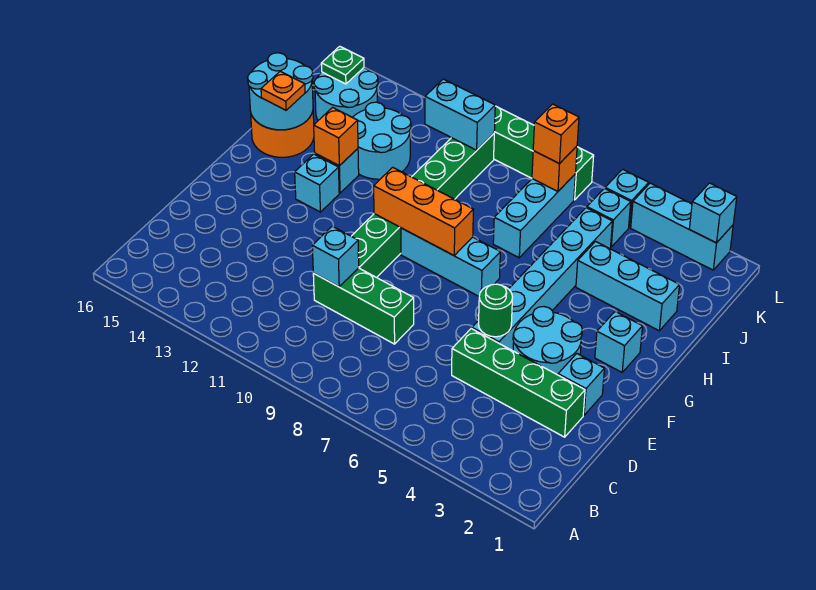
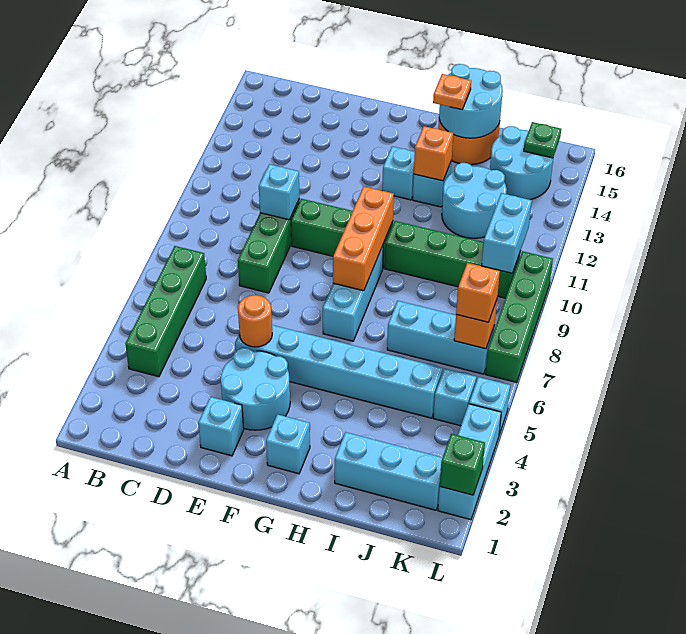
green brick D2:D5 level 1 -> green brick B4:B7 level 1
green round brick E5 level 2 -> orange round brick E5 level 2
cyan brick I2:I4 level 1 -> cyan brick I2:K2 level 1
cyan brick L2 level 2 -> green brick L2 level 2

